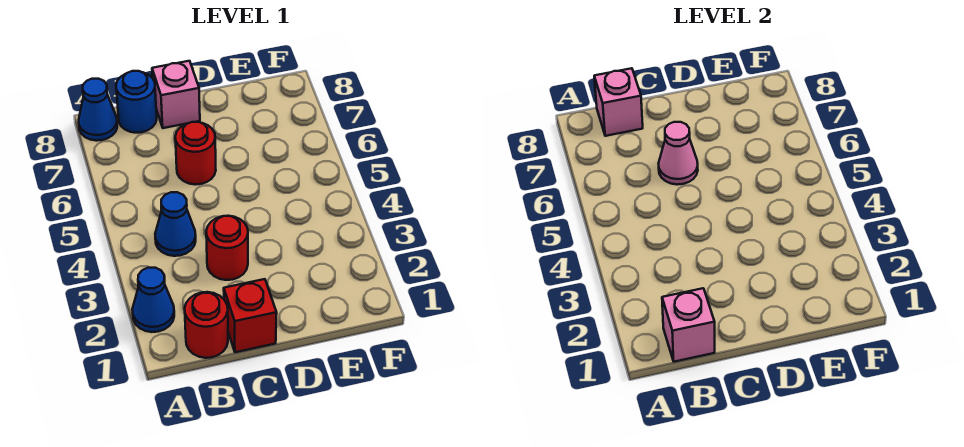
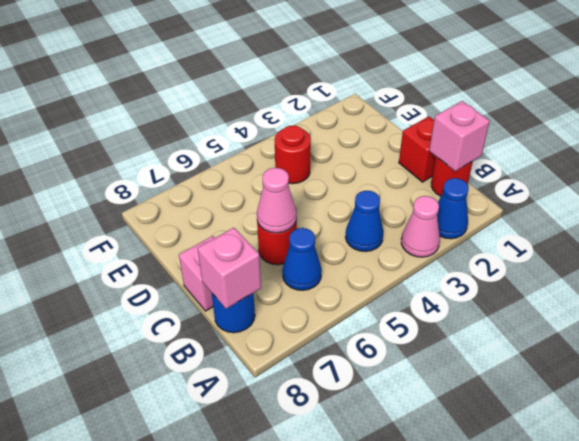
none -> pink cone A3 level 1
blue cone A8 level 1 -> blue cone B6 level 1
red round brick C3 level 1 -> red round brick E4 level 1

